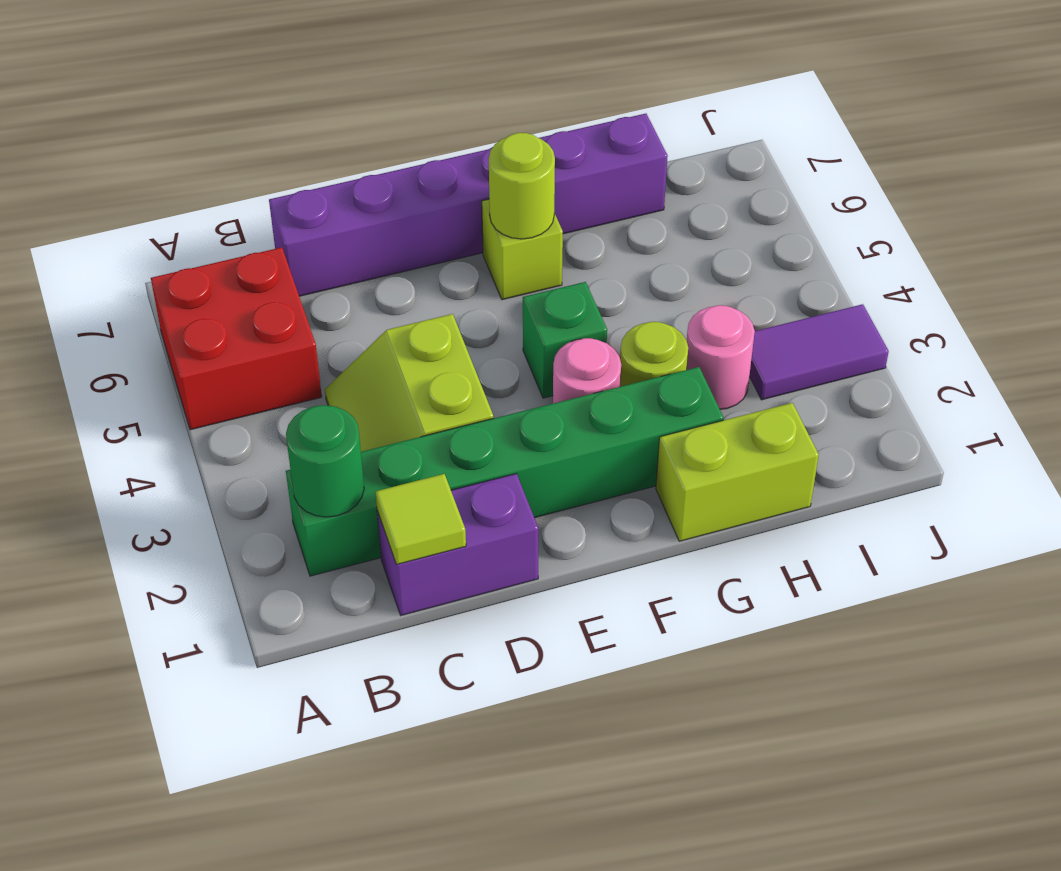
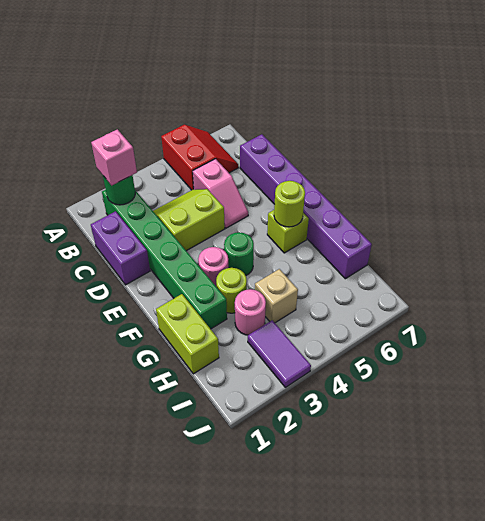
red brick A5:B6 level 1 -> red slope A5:B6 level 1 top 5
none -> pink brick B2 level 3
lime tile C1 level 2 -> none
none -> pink slope C5:D5 level 1 top C
green brick F4 level 1 -> green round brick F4 level 1
none -> tan brick H4 level 1

